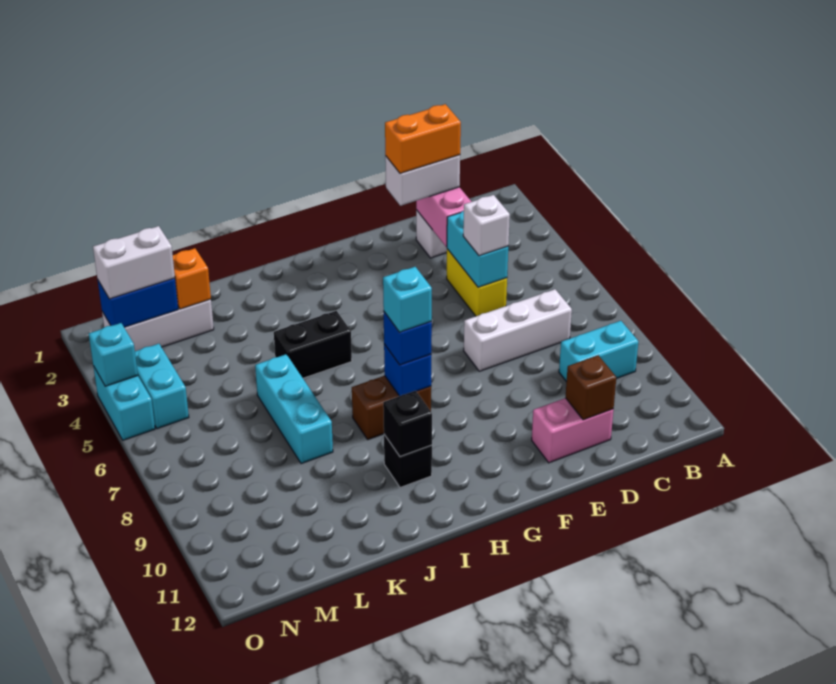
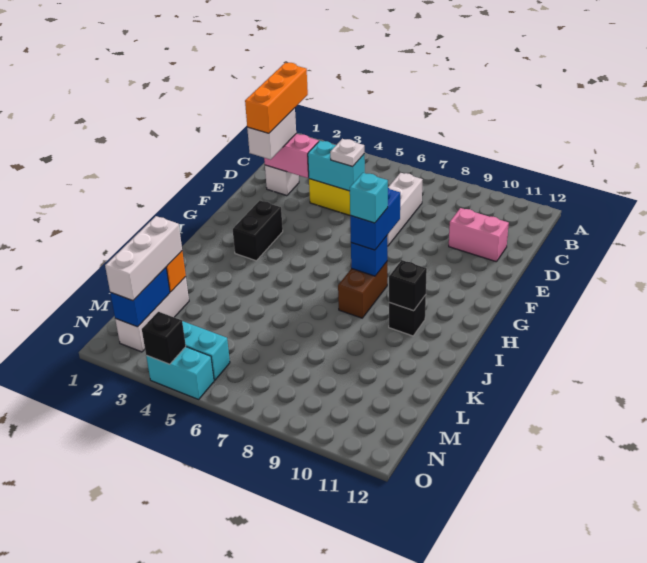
cyan brick B9:C9 level 1 -> none
orange brick D2:E2 level 4 -> orange brick C2:E2 level 4
white brick D5 level 3 -> white plate D5 level 3
pink brick D11:E11 level 1 -> pink brick D10:D11 level 1
brown brick D11 level 2 -> none
blue brick H8 level 3 -> blue brick G8:H8 level 3
black brick I5:J5 level 1 -> black brick G3:H3 level 1
cyan brick K6:K8 level 1 -> none
white brick M2:N2 level 3 -> white brick L2:N2 level 3
cyan brick O4 level 2 -> black brick O4 level 2

